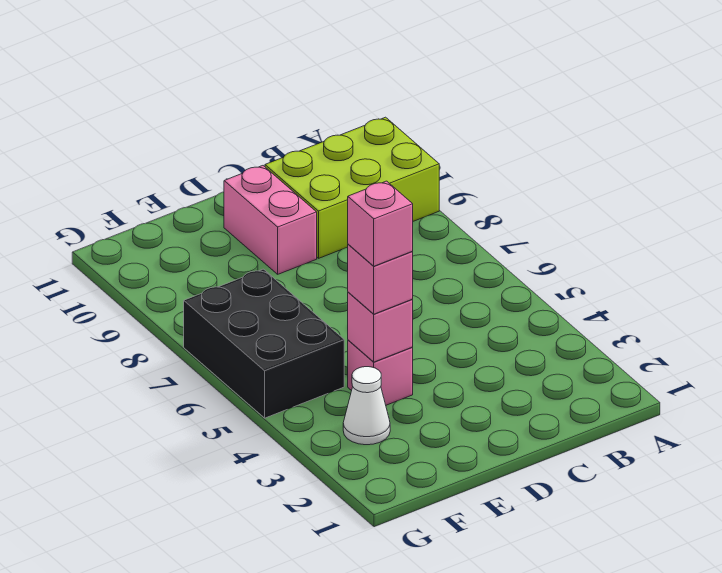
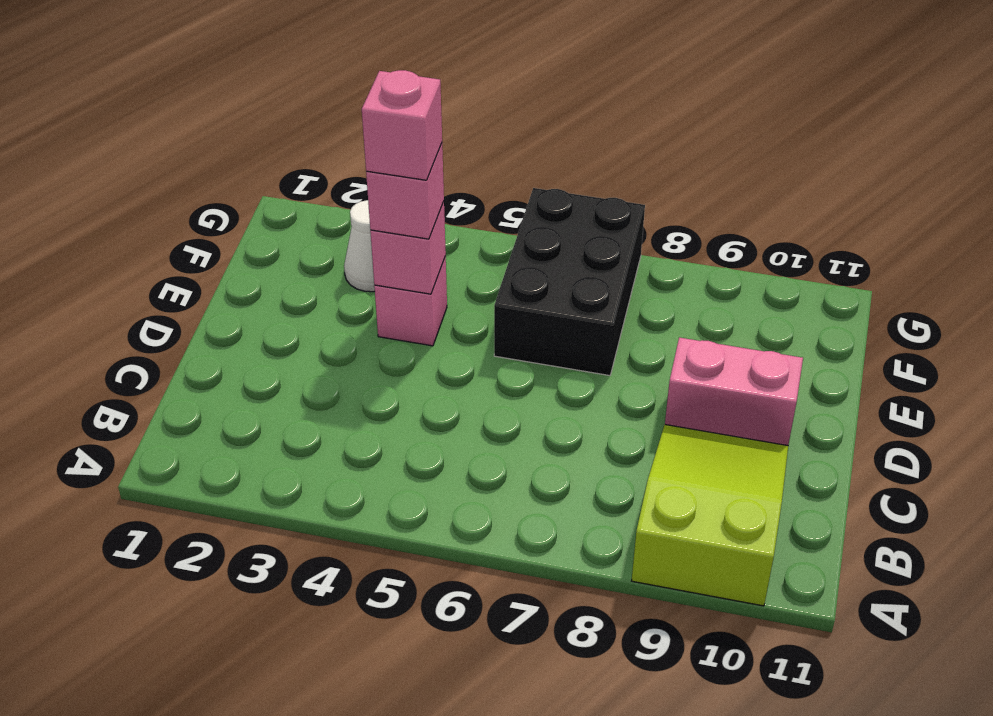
lime brick A9:C10 level 1 -> lime slope A9:C10 level 1 top A
black brick F5:G7 level 1 -> black brick E6:G7 level 1

